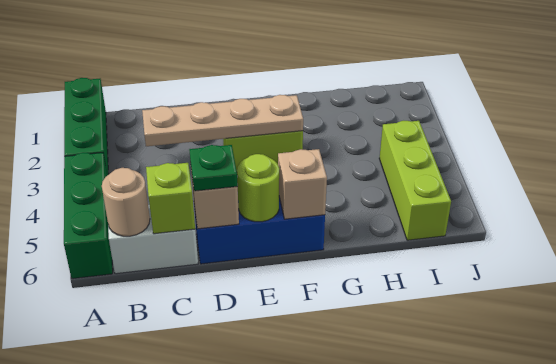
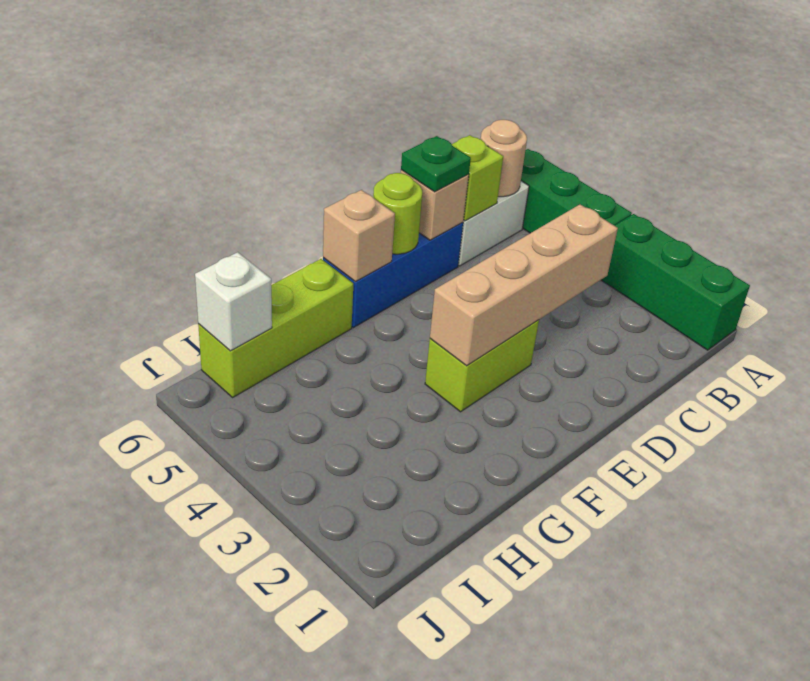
tan plate C3:F3 level 2 -> tan brick C3:F3 level 2
lime brick I4:I6 level 1 -> lime brick G6:I6 level 1
none -> white brick I6 level 2

